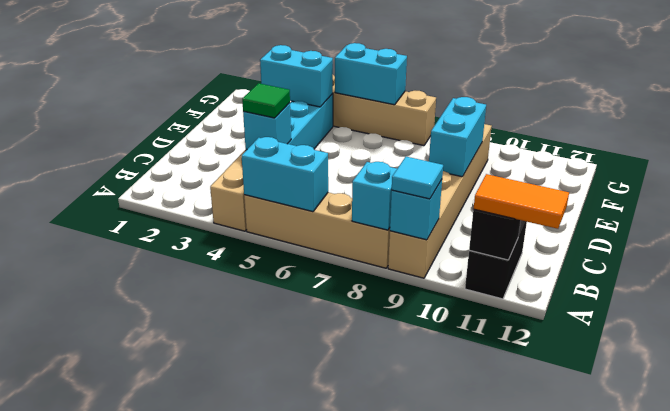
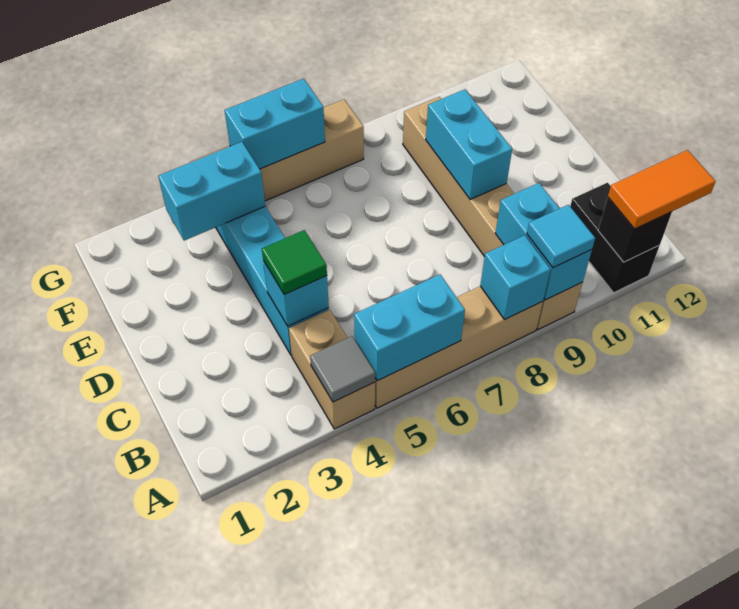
none -> grey tile A4 level 2
cyan brick A9 level 2 -> cyan brick A9:B9 level 2

